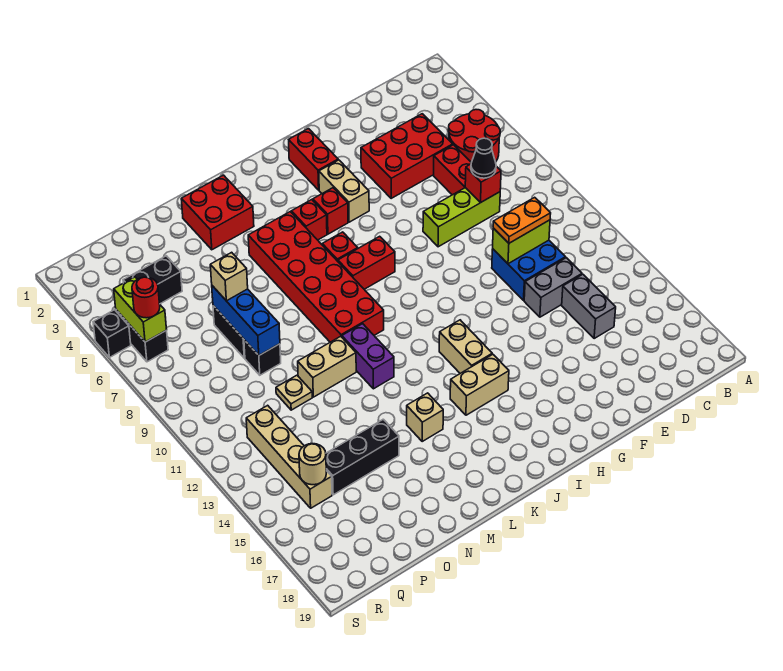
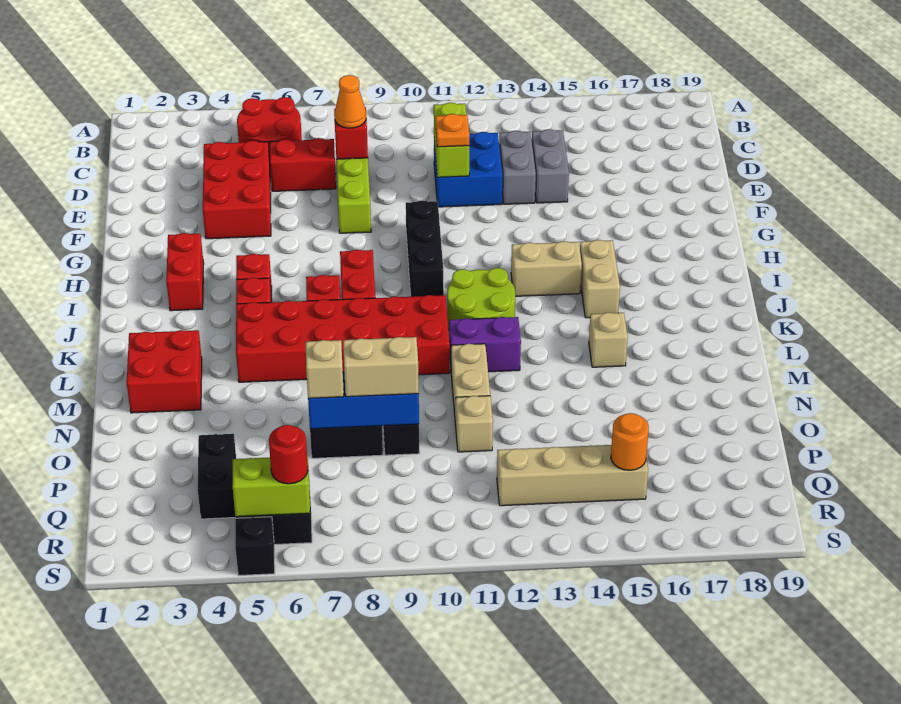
black cone D8 level 3 -> orange cone D8 level 3
orange plate D11:E11 level 3 -> orange plate E11 level 3
grey brick D14:D15 level 1 -> grey brick D14:E14 level 1
red brick H2:H3 level 1 -> red brick H3:I3 level 1
tan brick H4:H5 level 1 -> tan brick O8:O9 level 3
none -> lime round brick J11:K12 level 1
black brick N15:P15 level 1 -> black brick G10:I10 level 1
tan plate O11 level 1 -> tan brick O11 level 1
tan round brick Q15 level 2 -> orange round brick Q15 level 2

